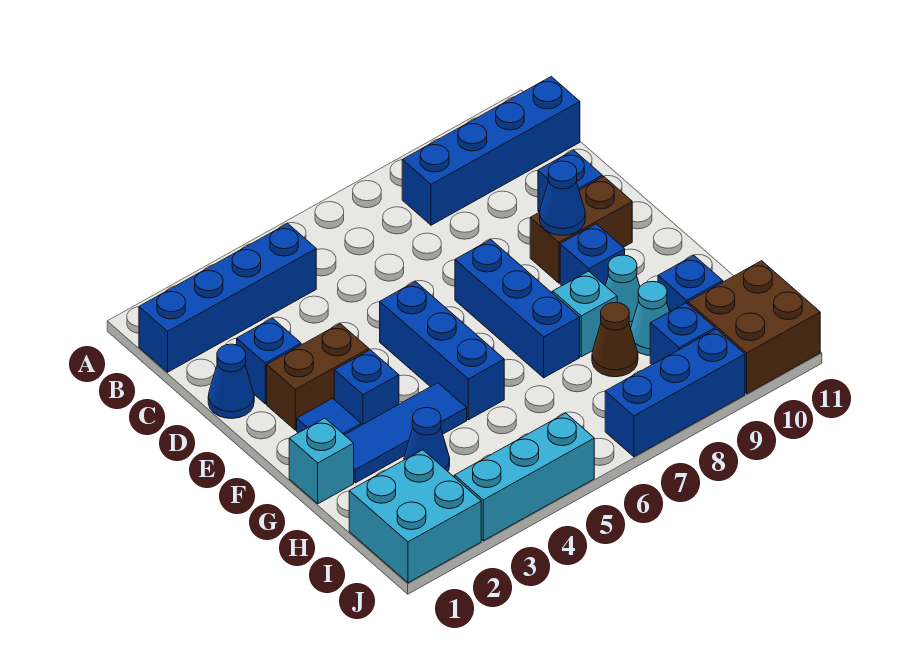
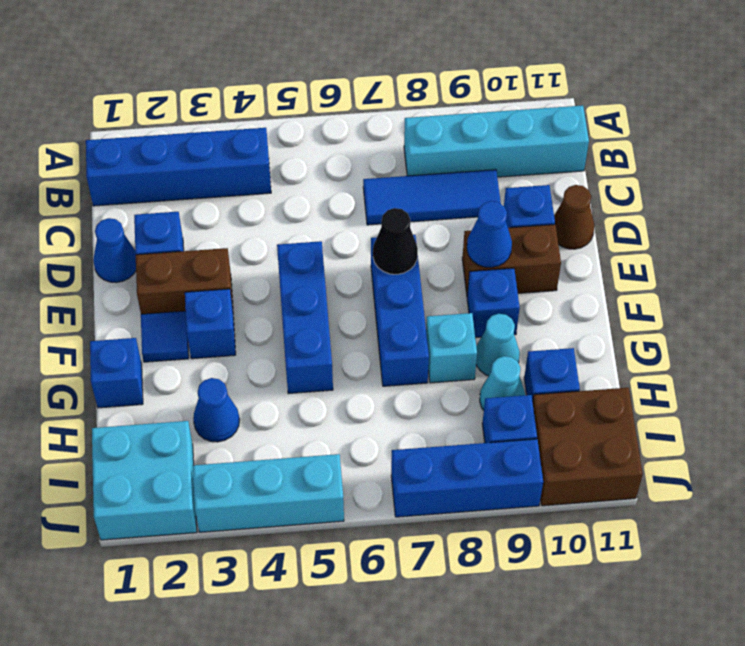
blue brick B8:B11 level 1 -> cyan brick B8:B11 level 1
none -> black cone E7 level 2
cyan brick G1 level 1 -> blue brick G1 level 1
blue tile G2:G4 level 1 -> blue tile C7:C9 level 1
brown cone H8 level 1 -> brown cone D11 level 1

